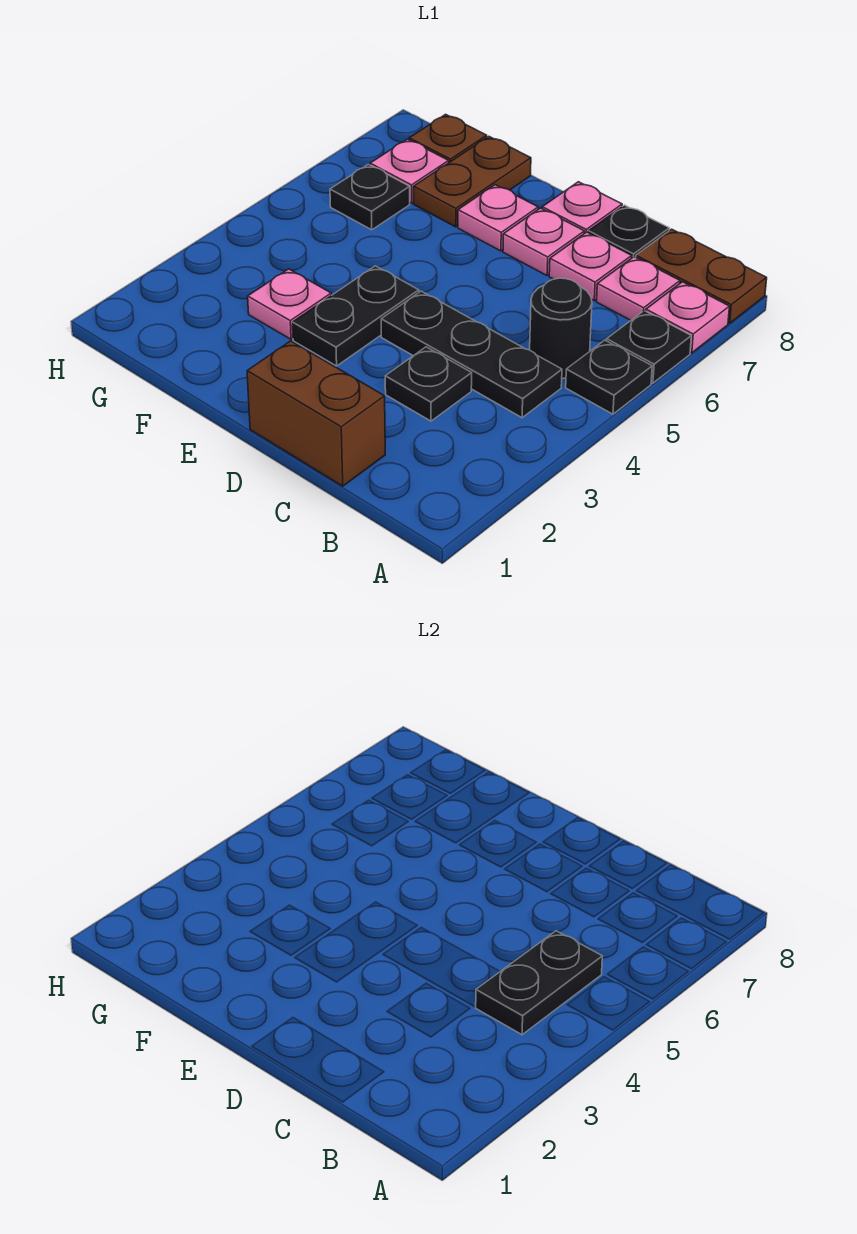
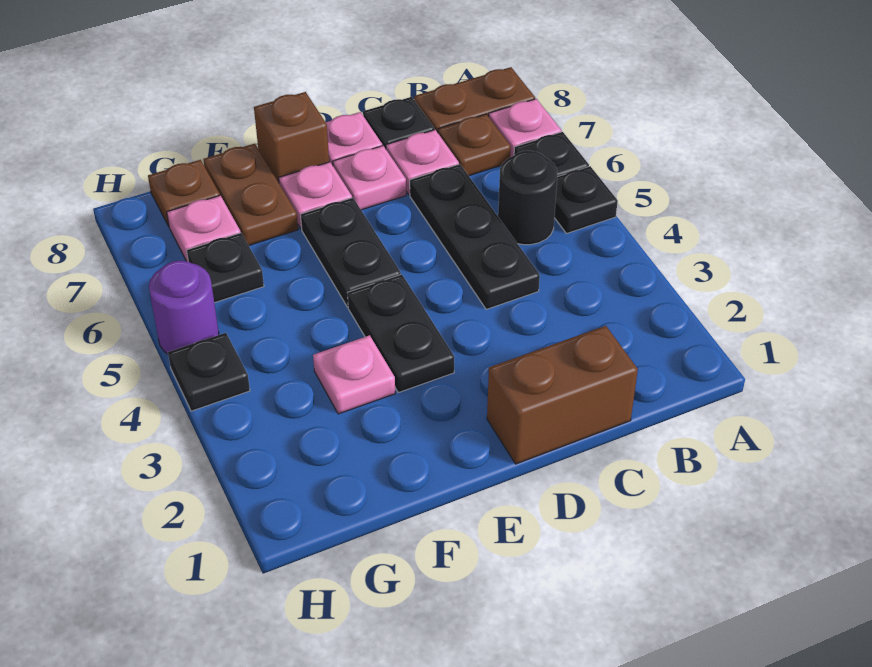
black plate B4:D4 level 1 -> black plate C4:C6 level 1
black plate B4:B5 level 2 -> black plate E5:E6 level 1
pink plate B7 level 1 -> brown plate B7 level 1
black plate C3 level 1 -> black plate H4 level 1
none -> brown brick E8 level 1
none -> purple round brick H5 level 1

